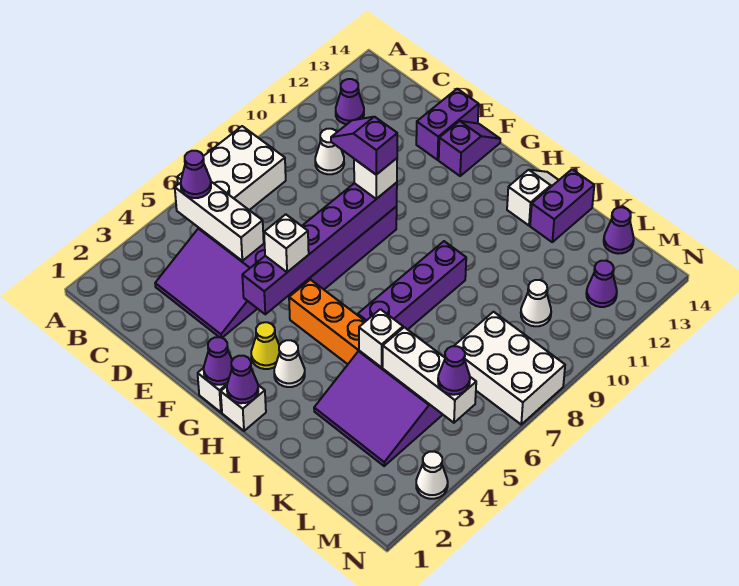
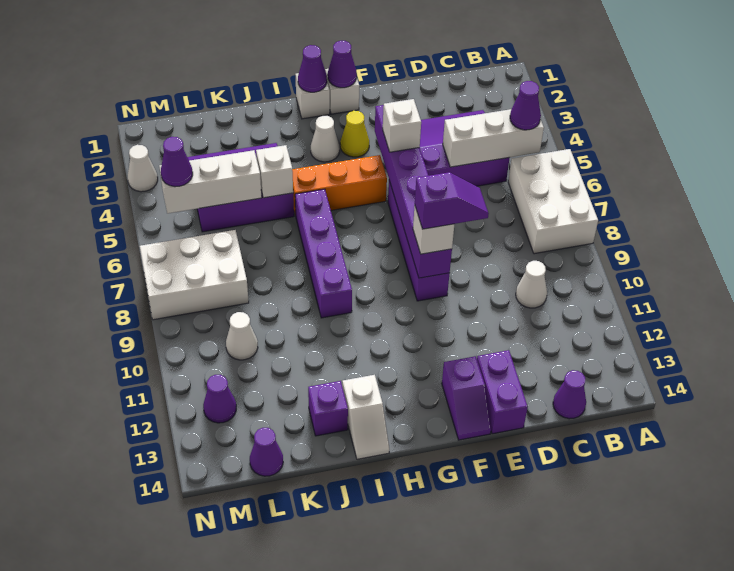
purple cone B12 level 1 -> purple cone C14 level 1
purple brick J13:J14 level 1 -> purple brick J13 level 1

